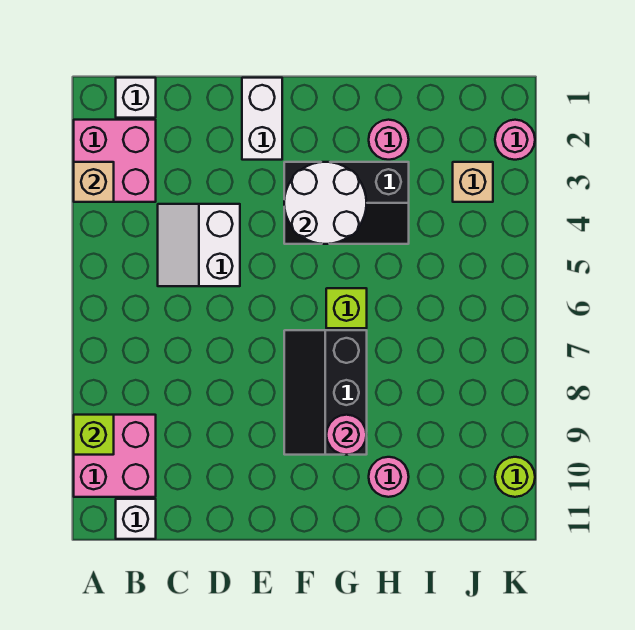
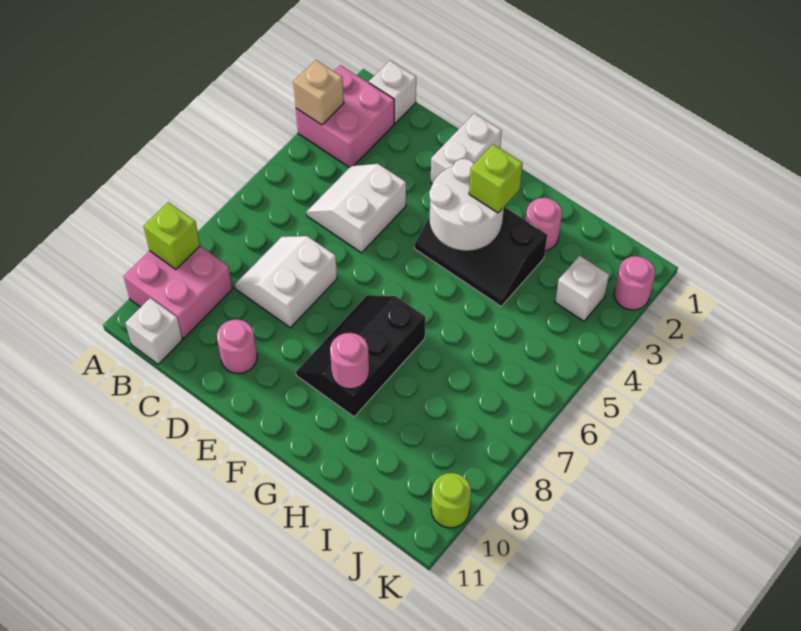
none -> white slope C7:D8 level 1 top D
lime brick G6 level 1 -> lime brick G3 level 3
pink round brick H10 level 1 -> pink round brick D10 level 1
tan brick J3 level 1 -> white brick J3 level 1

